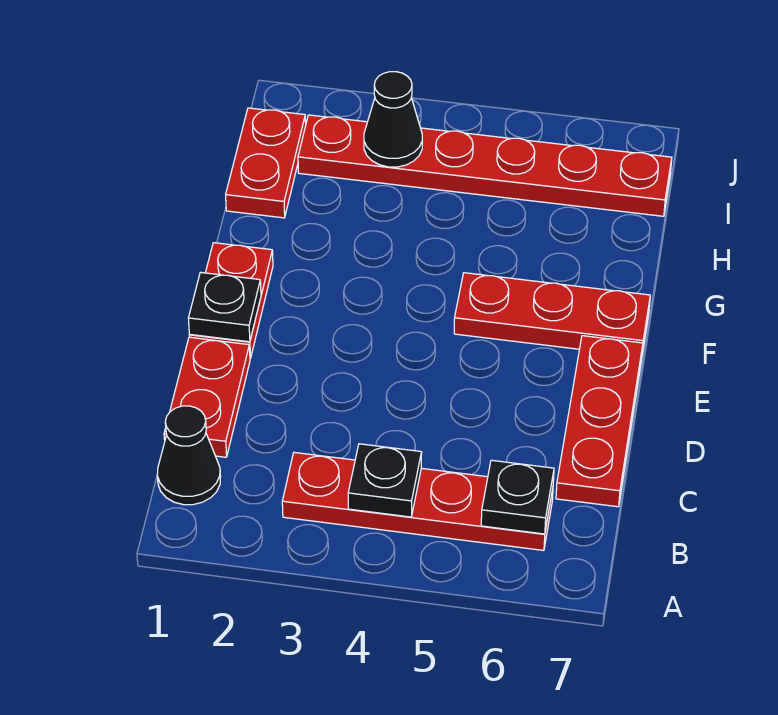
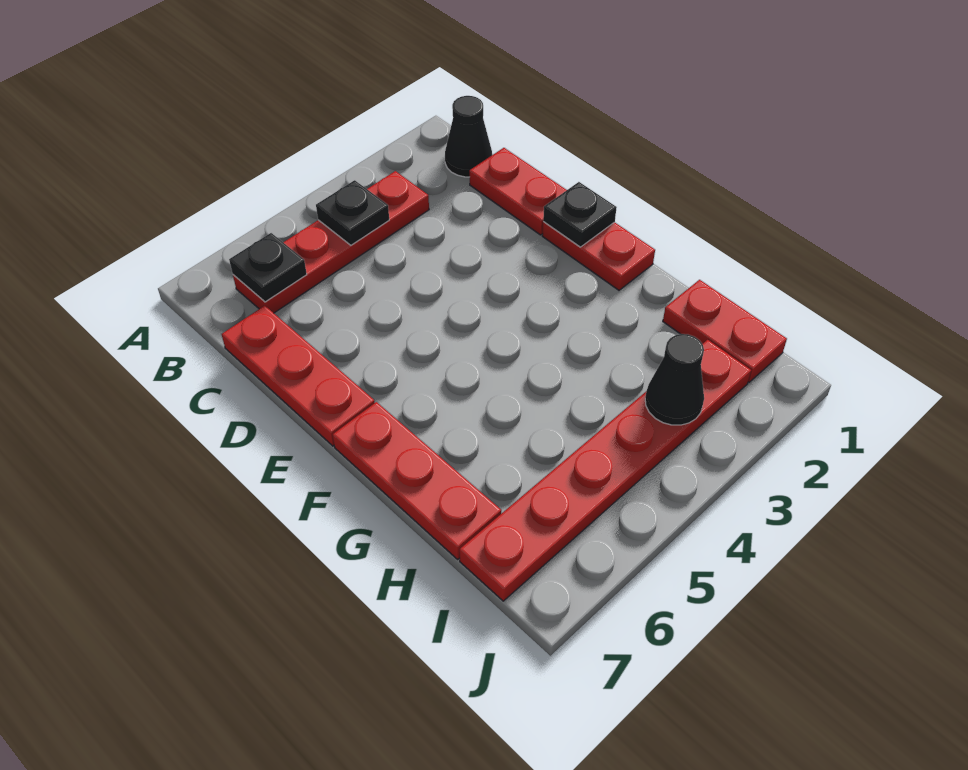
red plate F5:F7 level 1 -> red plate F7:H7 level 1

